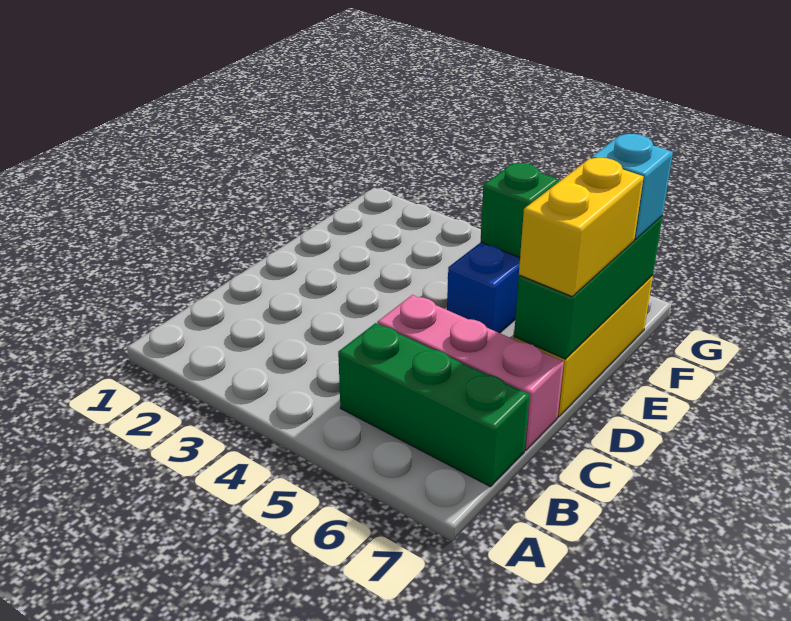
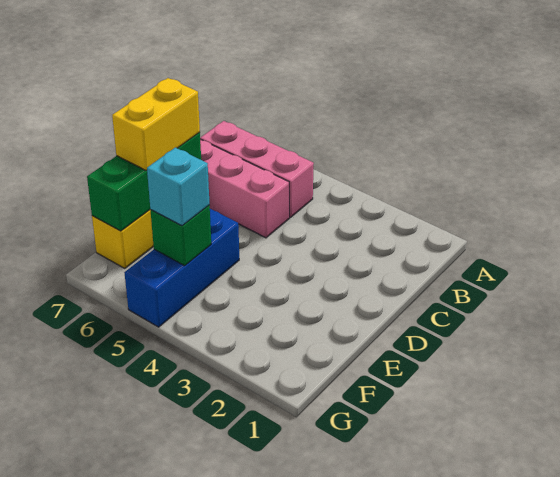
green brick B5:B7 level 1 -> pink brick B5:B7 level 1
cyan brick F7 level 3 -> cyan brick F5 level 3

